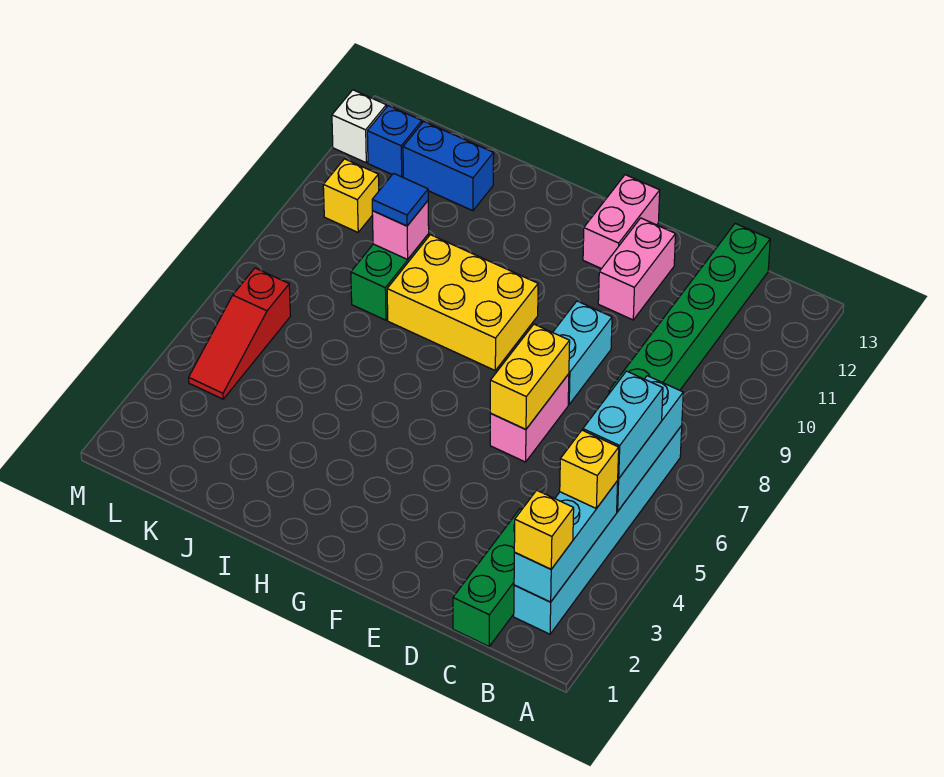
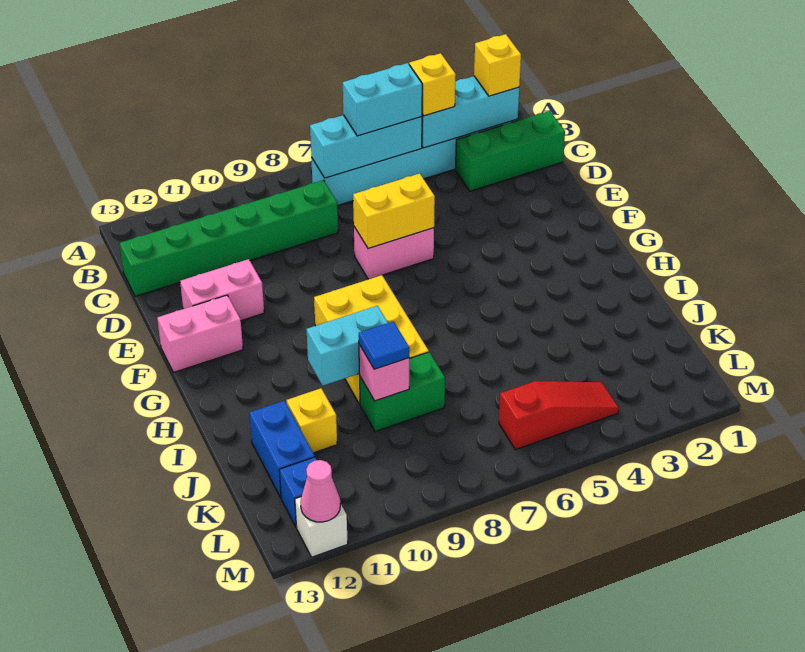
cyan brick E8:E9 level 1 -> cyan brick I9:I10 level 2
yellow brick L10 level 1 -> yellow brick J11 level 1
none -> pink cone M12 level 2

